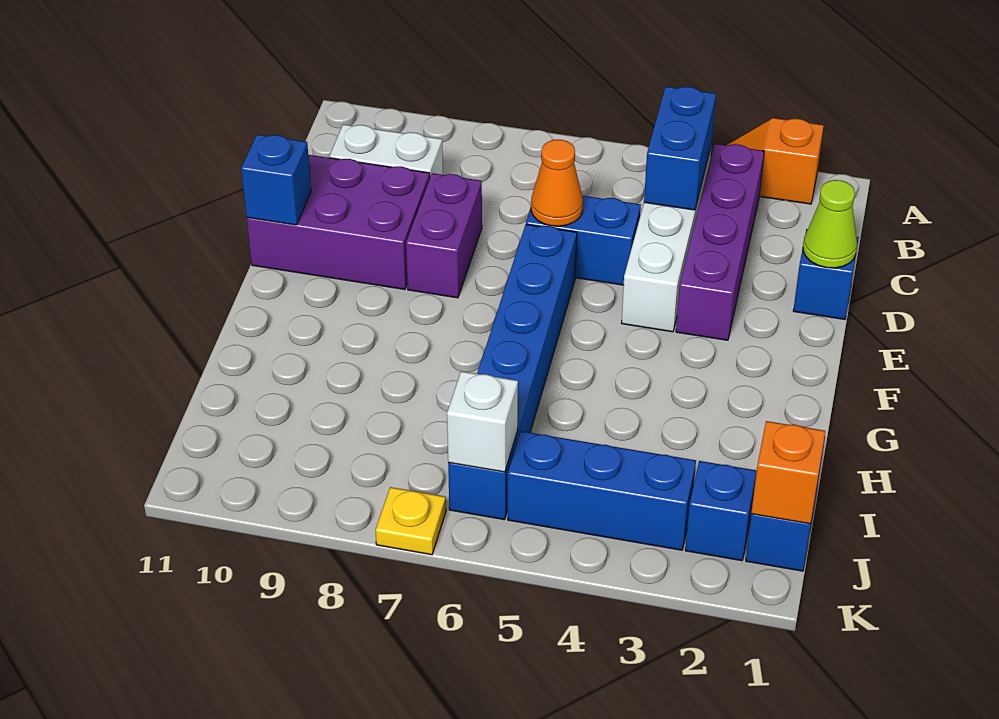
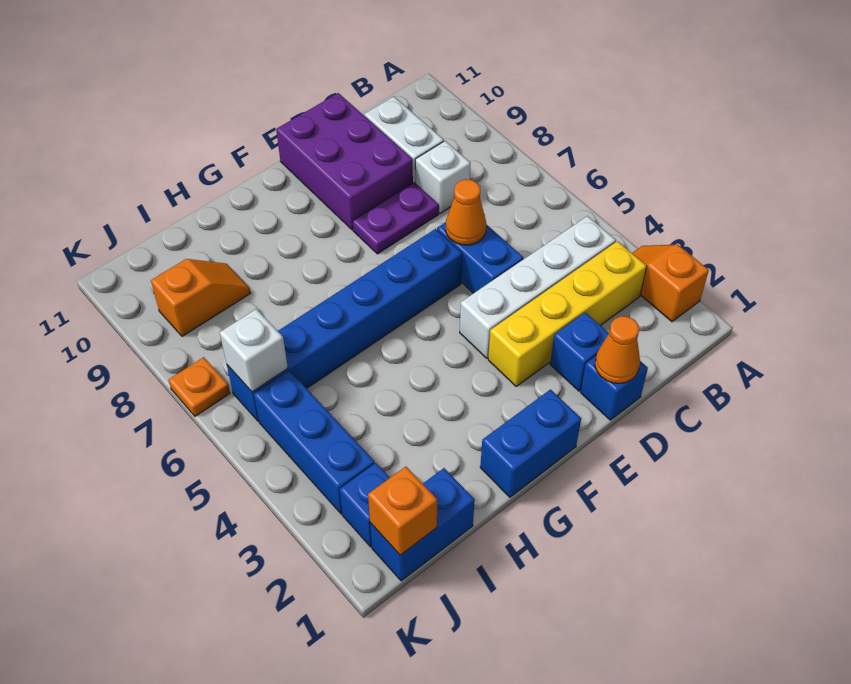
purple brick B3:E3 level 1 -> yellow brick B3:E3 level 1
blue brick B4:C4 level 2 -> blue brick F1:G1 level 1
none -> white brick C8 level 1
lime cone D1 level 2 -> orange cone D1 level 2
purple brick D8:E8 level 1 -> purple plate D8:E8 level 1
blue brick E11 level 2 -> blue brick D2 level 1
none -> orange slope I9:J9 level 1 top J
yellow plate K7 level 1 -> orange plate K7 level 1

